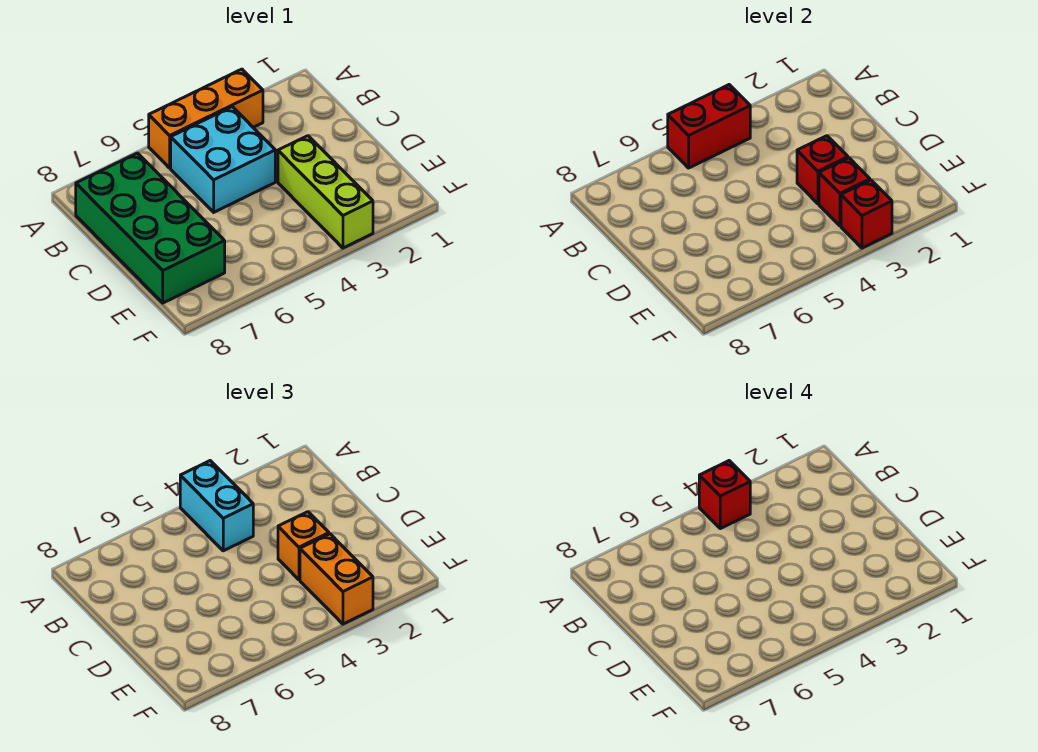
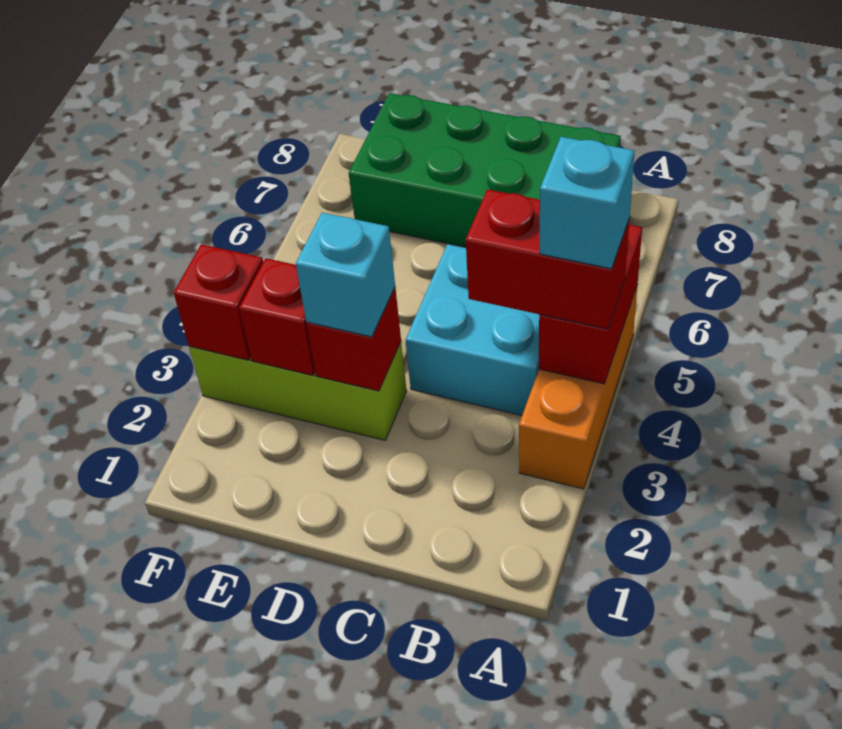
cyan brick A4:B4 level 3 -> red brick A4:B4 level 3
red brick A4 level 4 -> cyan brick A4 level 4
orange brick D3 level 3 -> cyan brick D3 level 3
orange brick E3:F3 level 3 -> none

